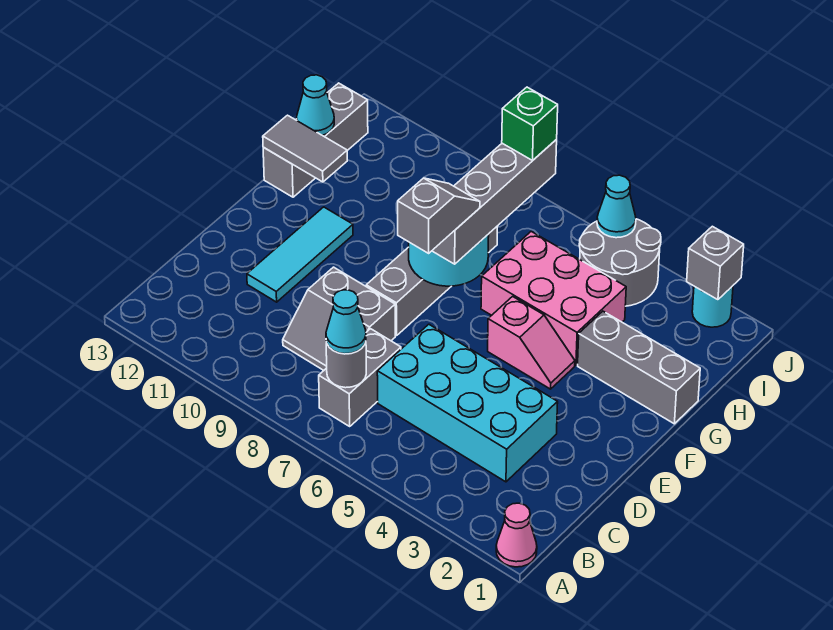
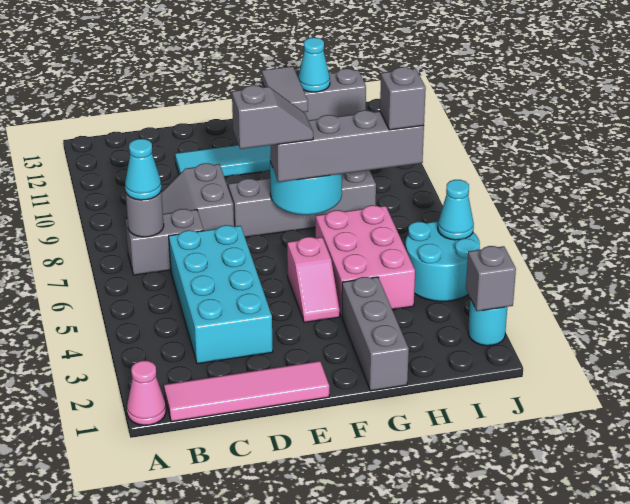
none -> pink tile B1:E1 level 1
grey round brick I4:J5 level 1 -> cyan round brick I4:J5 level 1
green brick I7 level 4 -> grey brick I7 level 4

